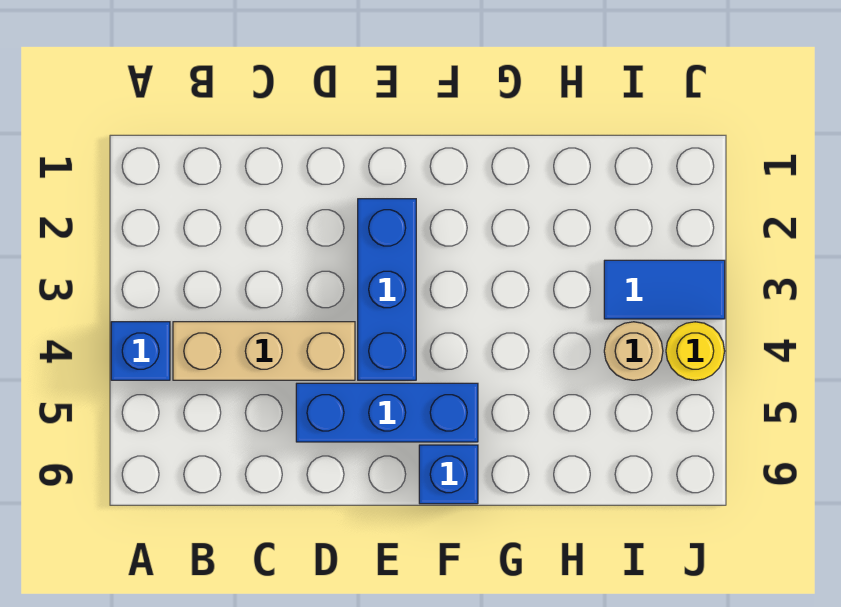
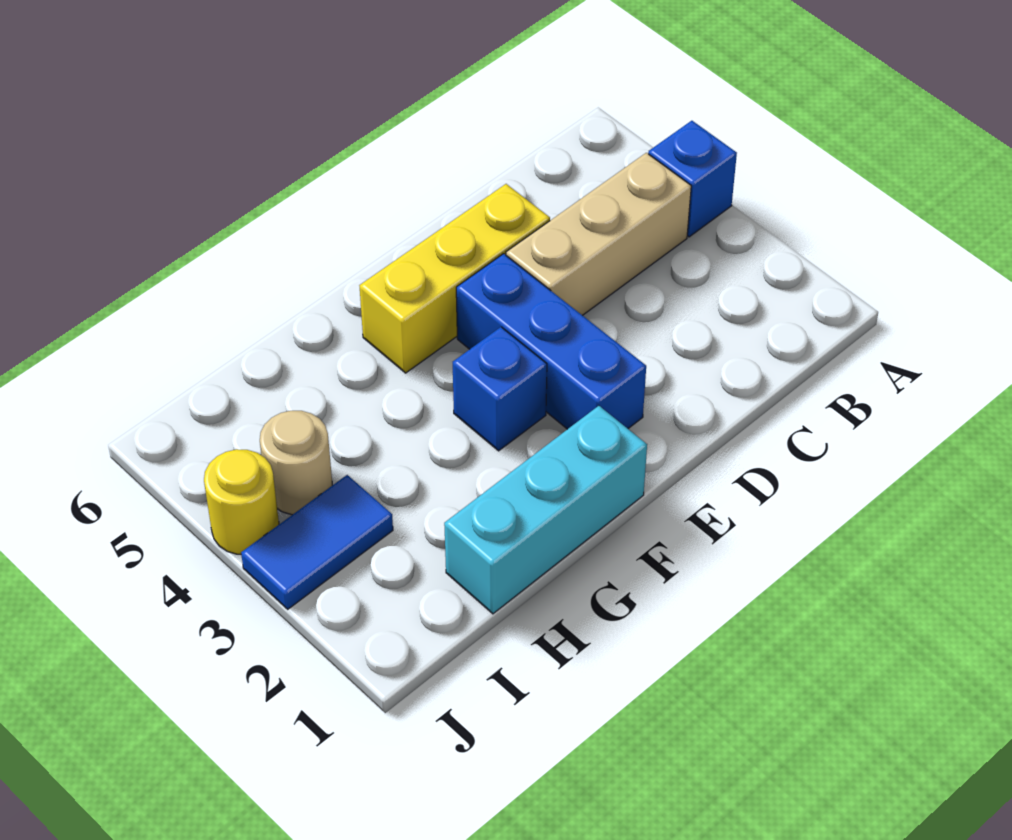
blue brick D5:F5 level 1 -> yellow brick D5:F5 level 1
none -> cyan brick F1:H1 level 1
blue brick F6 level 1 -> blue brick F3 level 1

